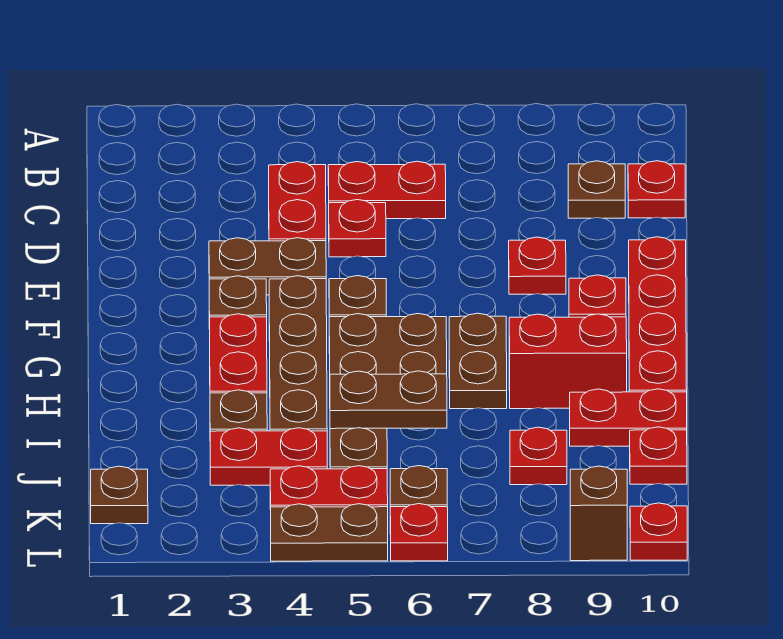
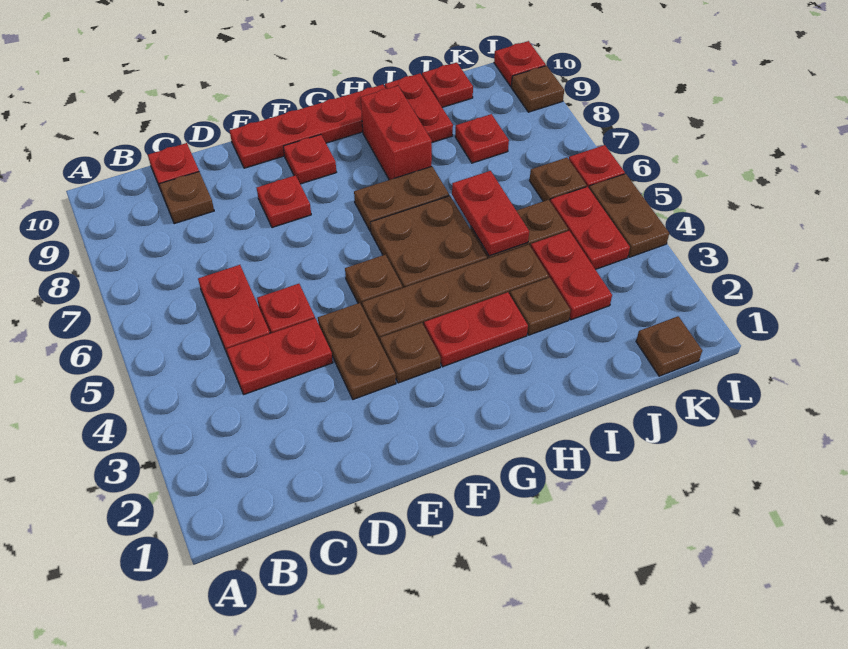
brown plate I5:I6 level 2 -> red plate I5:I6 level 2
brown brick L9 level 1 -> brown plate L9 level 1

